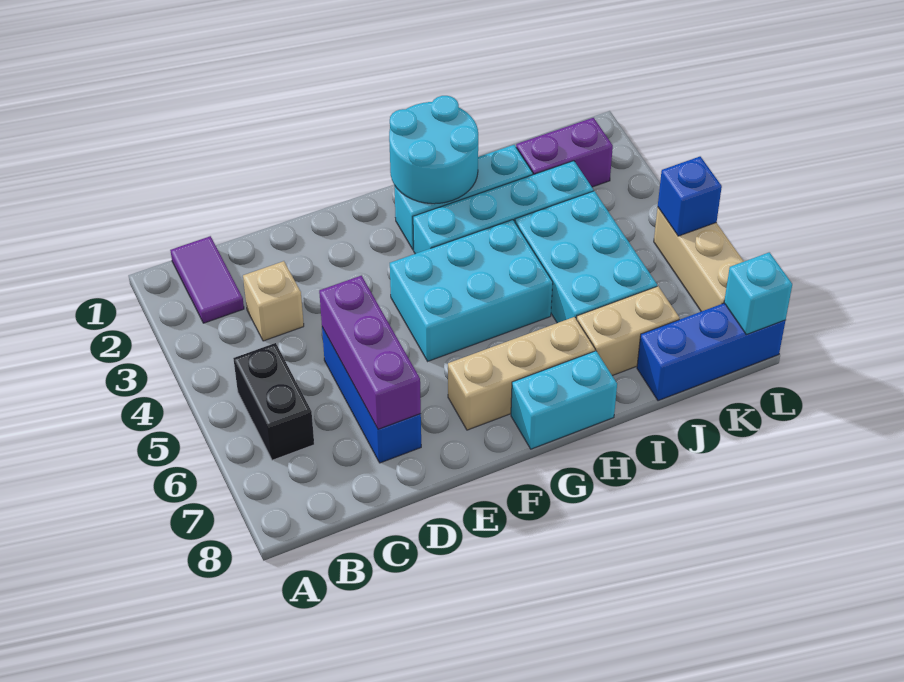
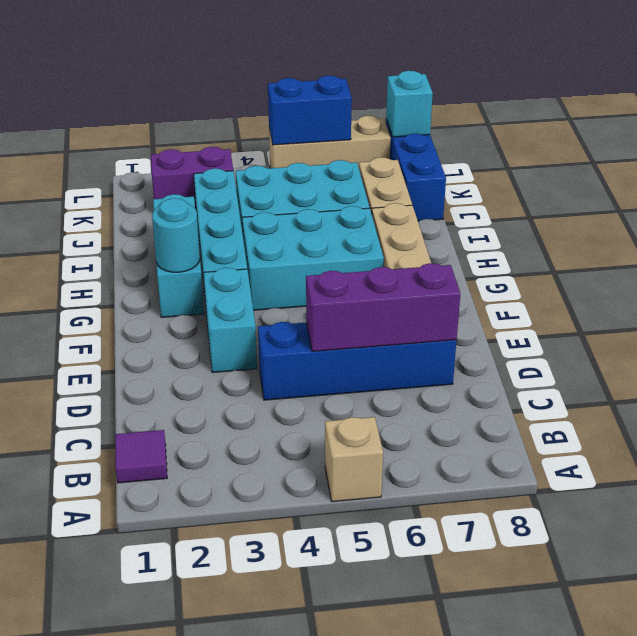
purple tile B1:B2 level 1 -> purple tile B1 level 1
black brick B5:B6 level 1 -> none
tan brick C3 level 1 -> tan brick A5 level 1
blue brick D5:D7 level 1 -> blue brick D4:D7 level 1
cyan brick F4:H5 level 1 -> cyan brick G4:H6 level 1
cyan round brick G1:H2 level 2 -> cyan round brick G2 level 2
cyan brick G8:H8 level 1 -> cyan brick E3:F3 level 1
purple brick J2:K2 level 1 -> purple brick K2:K3 level 1
blue brick L5 level 2 -> blue brick L5:L6 level 2

